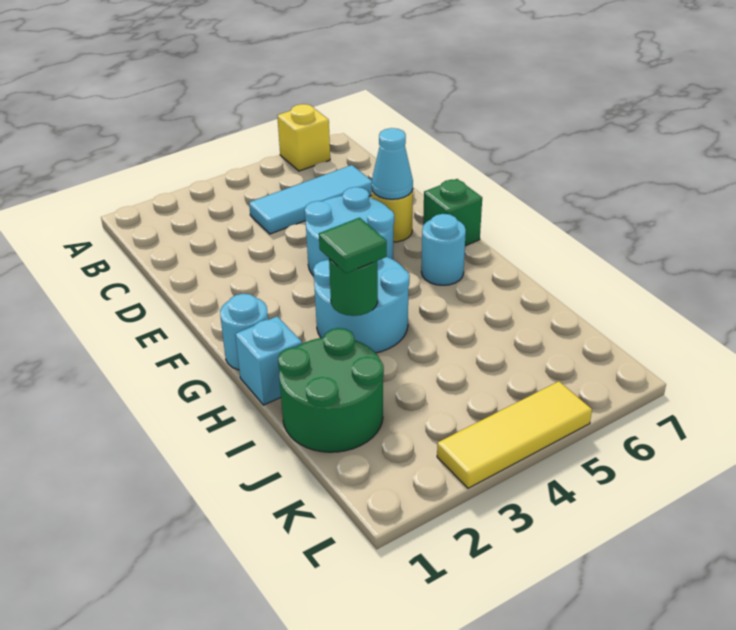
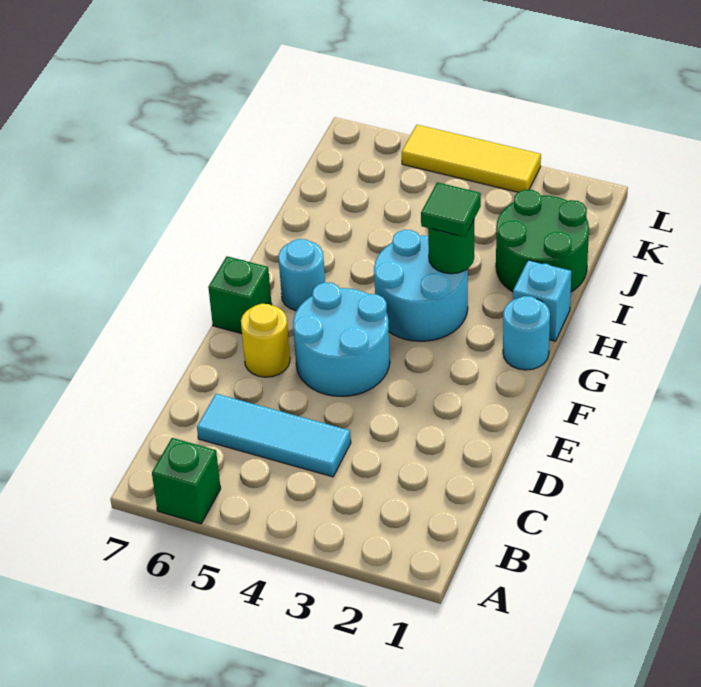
yellow brick A6 level 1 -> green brick A6 level 1
cyan cone E6 level 2 -> none

